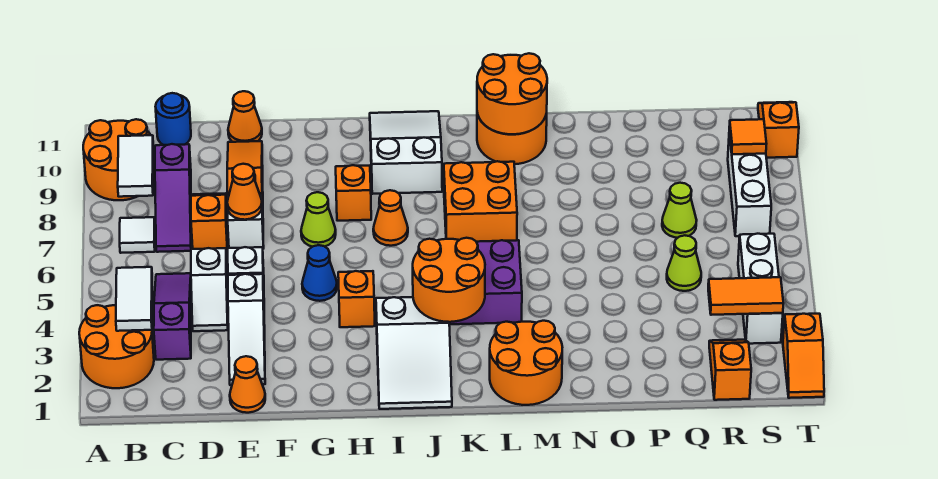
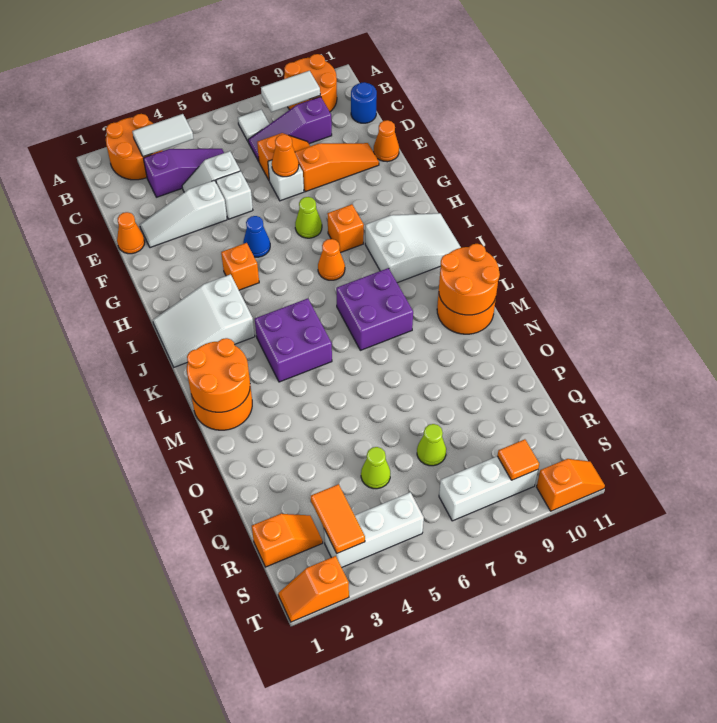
orange round brick J3:K4 level 2 -> orange round brick L1:M2 level 2
orange brick K7:L8 level 1 -> purple brick K7:L8 level 1

